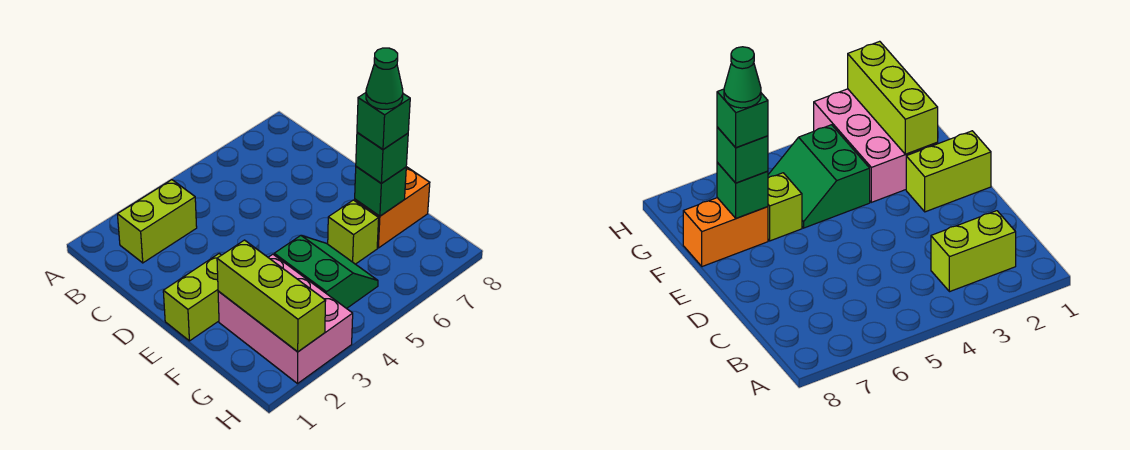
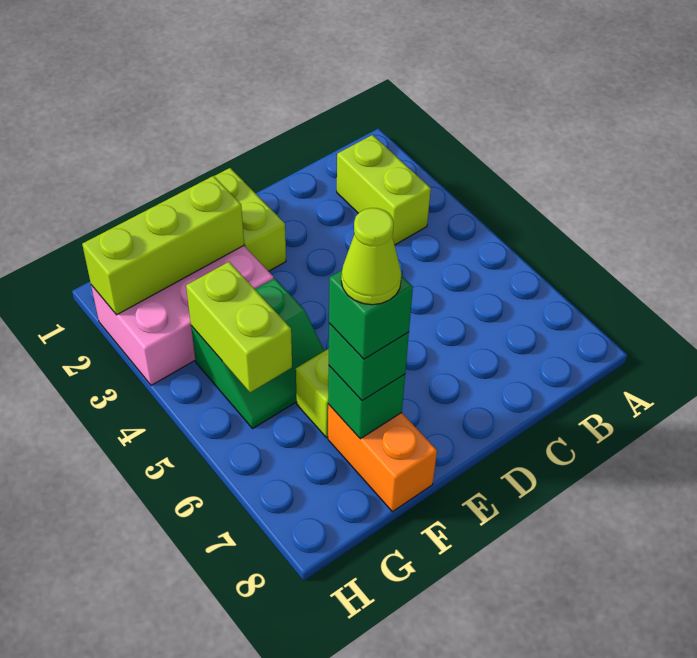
green cone F7 level 5 -> lime cone F7 level 5
none -> lime brick G4:G5 level 2

